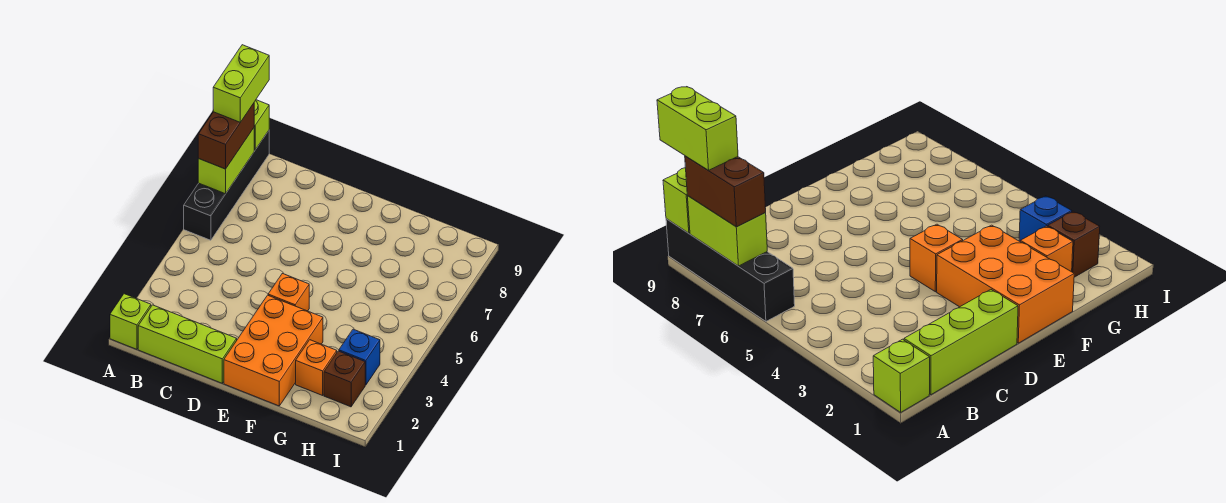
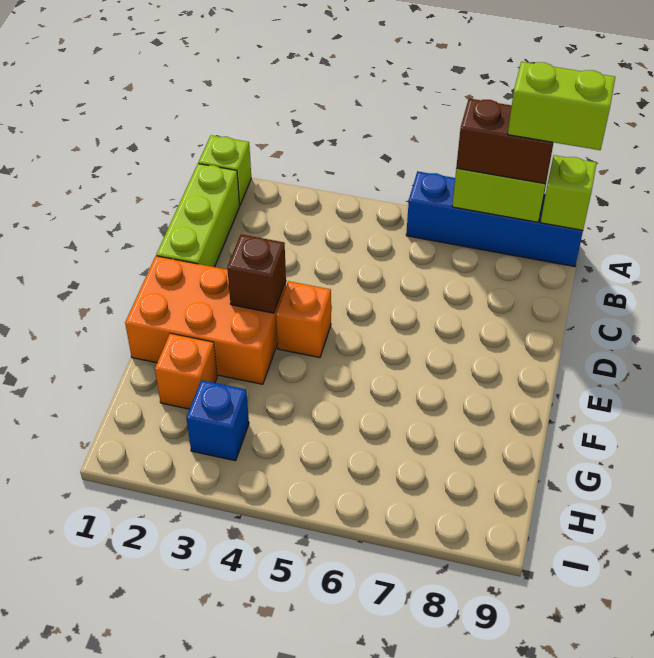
black brick A6:A9 level 1 -> blue brick A6:A9 level 1
brown brick H2 level 1 -> brown brick E3 level 2

